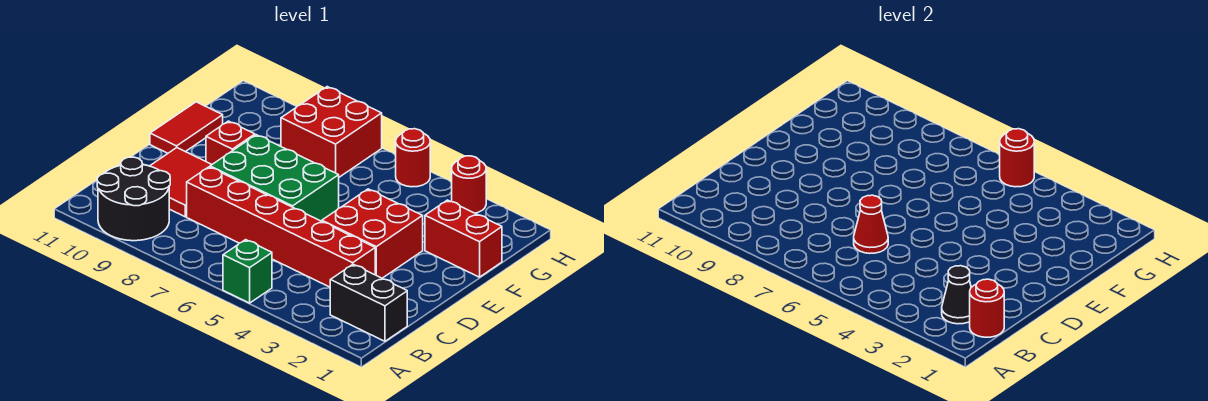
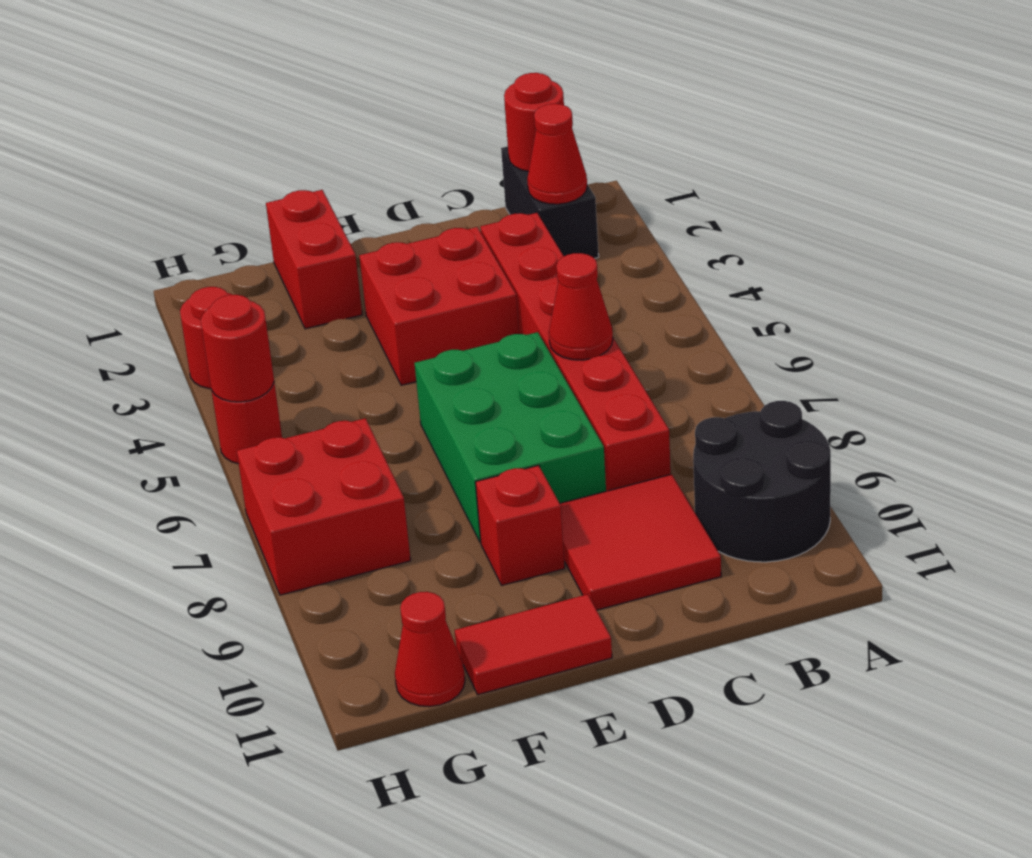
green brick A5 level 1 -> none
black cone B2 level 2 -> red cone B2 level 2
none -> red cone G11 level 1

